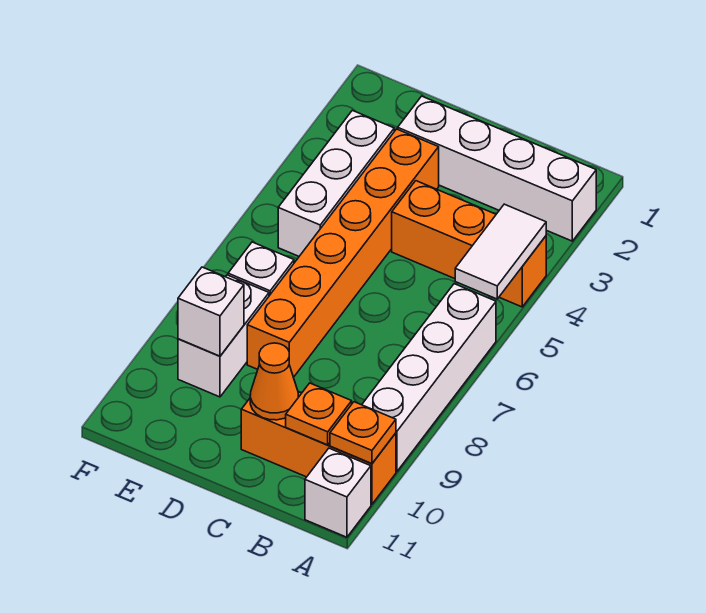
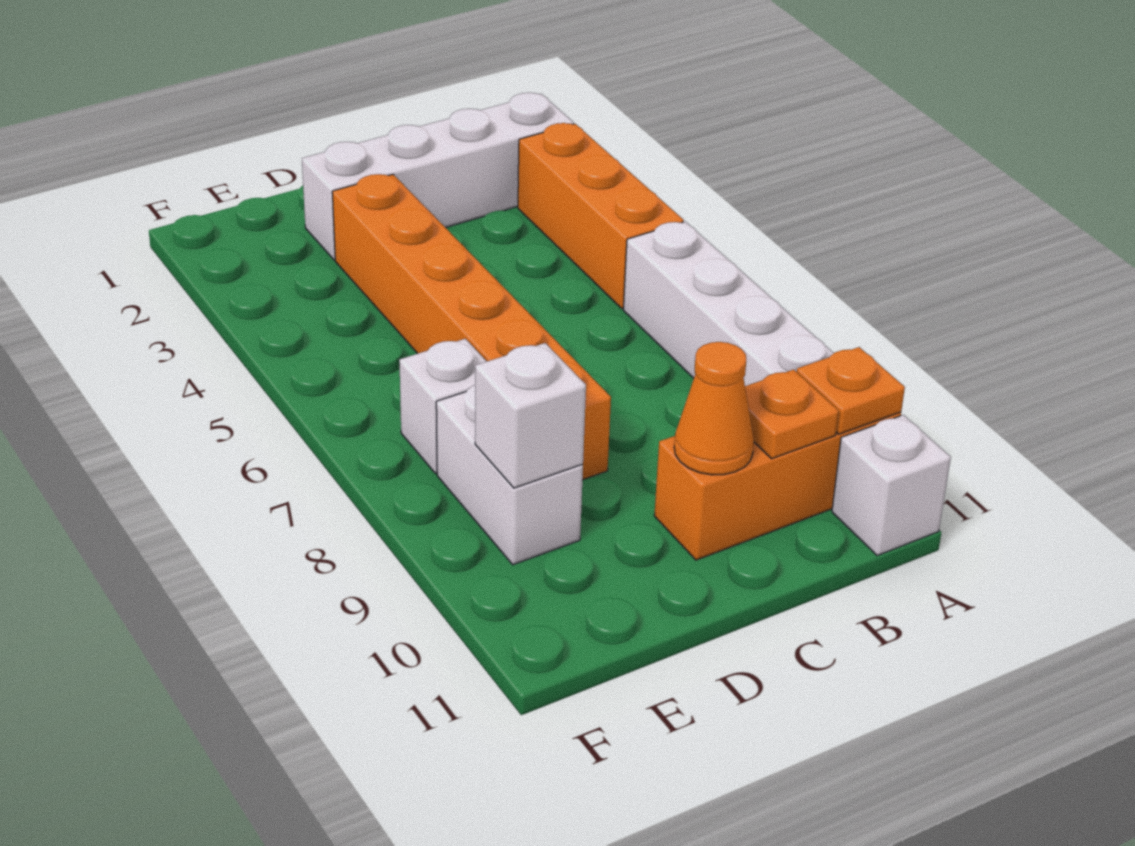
orange brick A4:C4 level 1 -> orange brick A3:A5 level 1
white tile A4:A5 level 2 -> none
white brick E3:E5 level 1 -> none

